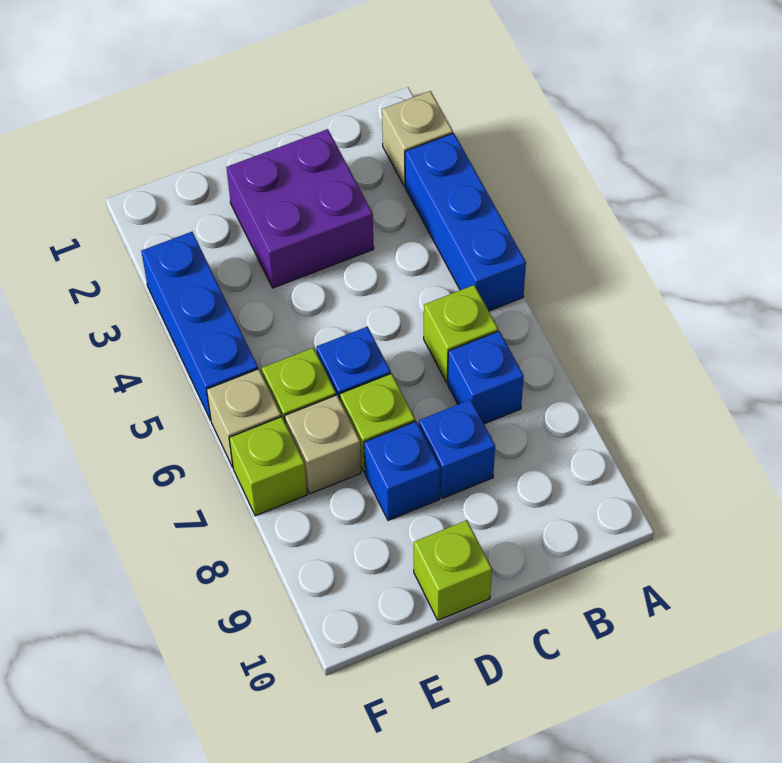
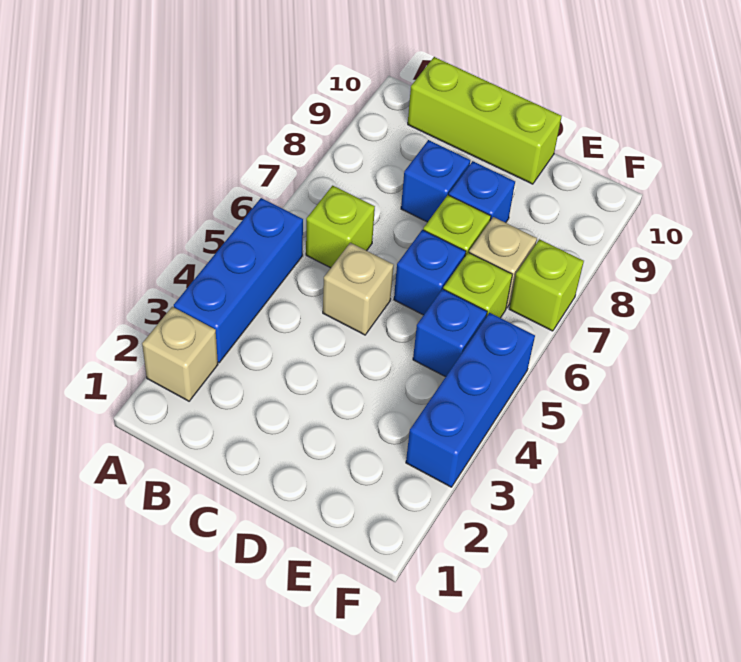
blue brick B7 level 1 -> blue brick E5 level 1
purple brick C2:D3 level 1 -> none
lime brick D10 level 1 -> lime brick B10:D10 level 1
tan brick F6 level 1 -> tan brick C5 level 1

